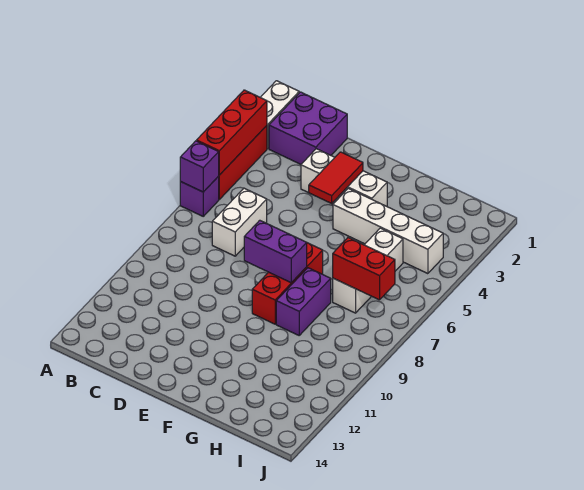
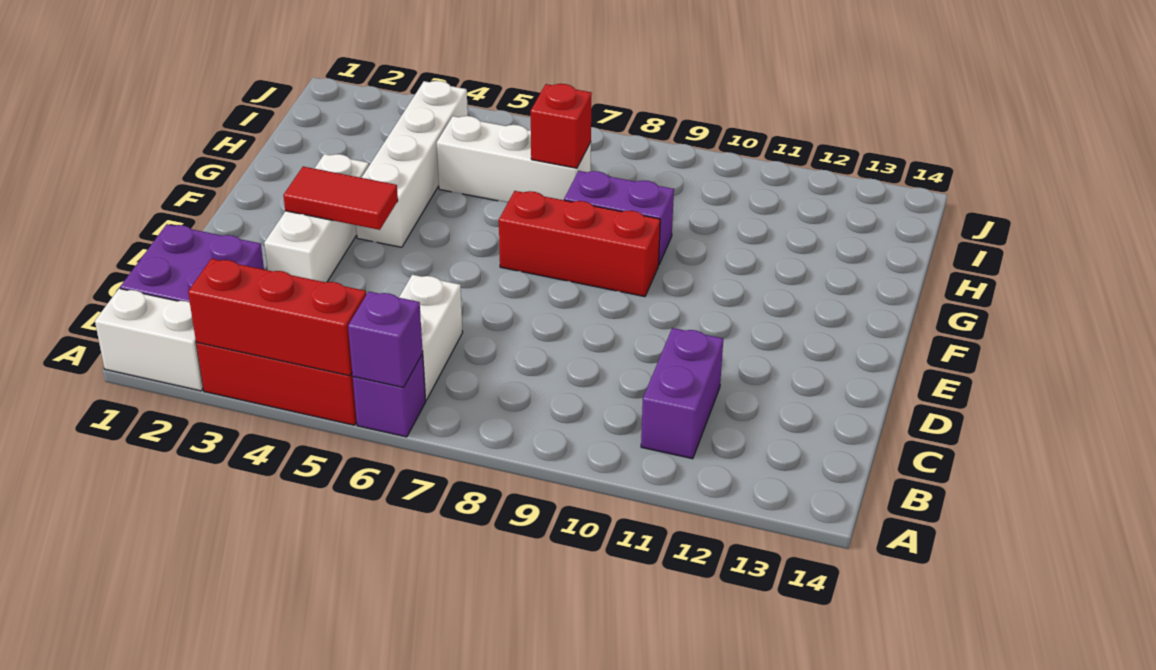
white brick C6:C7 level 1 -> white brick B6:C6 level 1
purple brick E8:F8 level 2 -> purple brick B11:C11 level 1
red brick H7:I7 level 2 -> red brick H7 level 2

